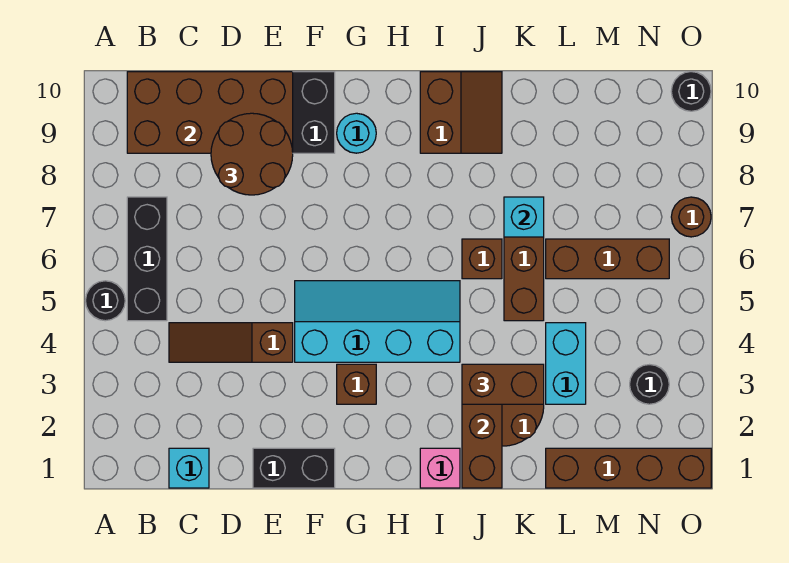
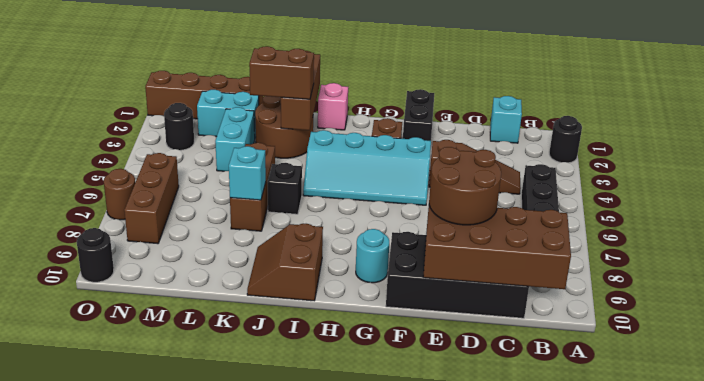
black round brick A5 level 1 -> black round brick A2 level 1
black brick E1:F1 level 1 -> black brick F1:F2 level 1
brown brick J6 level 1 -> black brick J6 level 1
none -> cyan brick L2:M2 level 1
brown brick L6:N6 level 1 -> brown brick N6:N8 level 1

